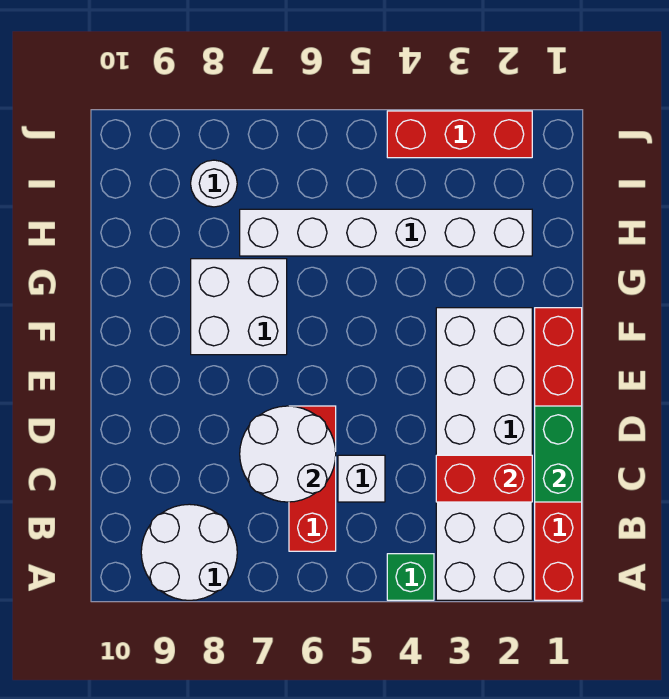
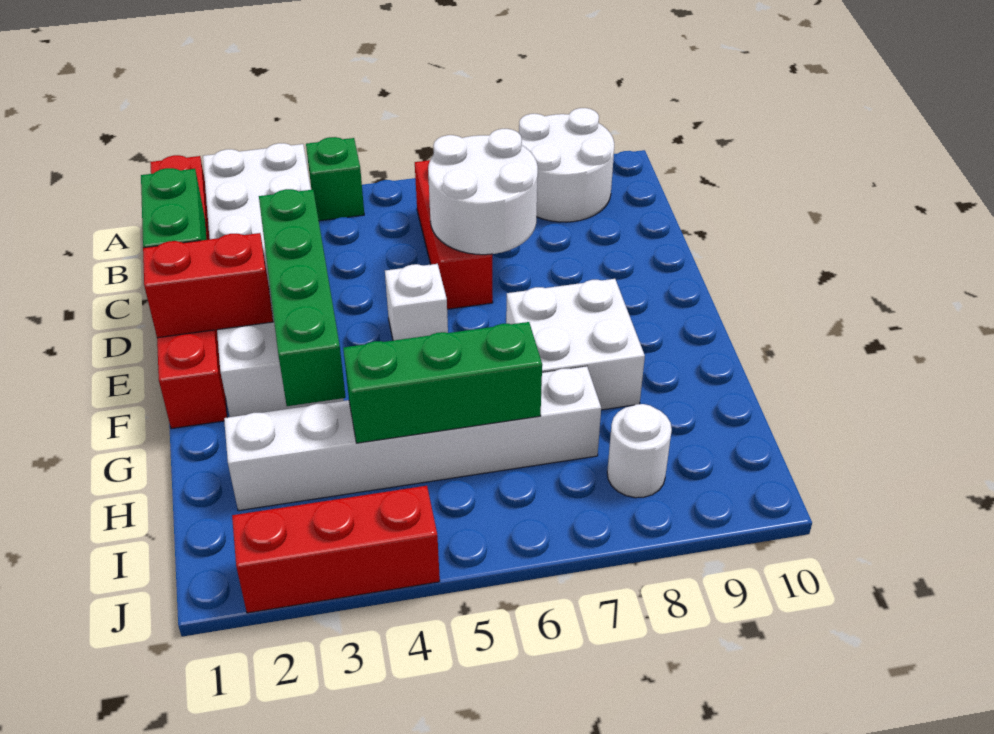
red brick C2:C3 level 2 -> red brick E1:E2 level 2
white brick C5 level 1 -> white brick E5 level 1
none -> green brick D3:G3 level 2
none -> green brick H4:H6 level 2

